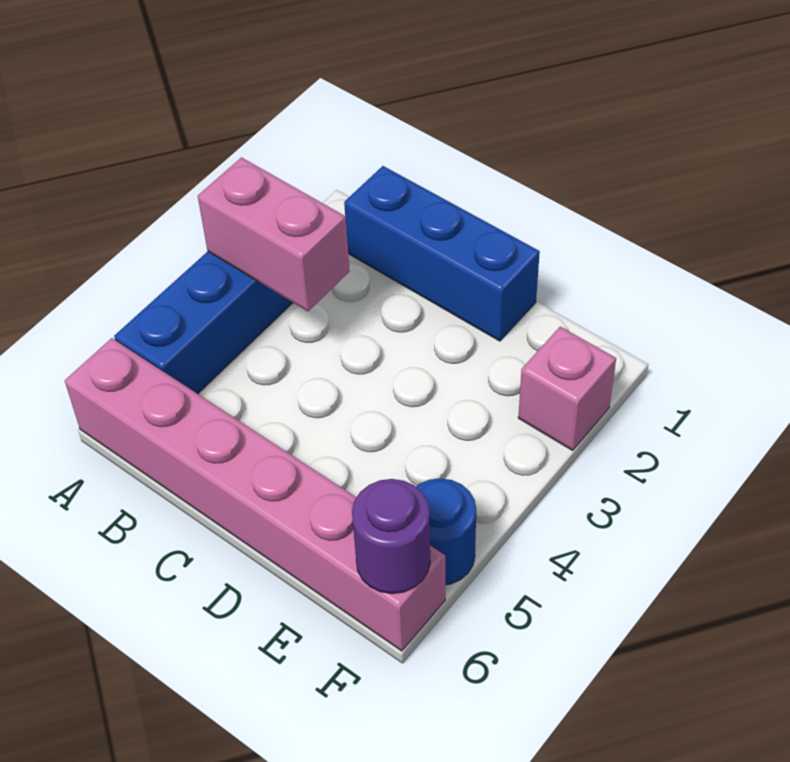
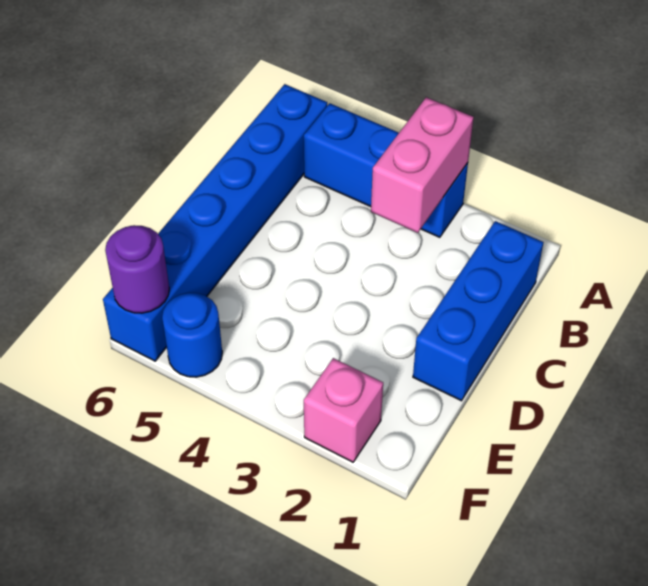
pink brick A6:F6 level 1 -> blue brick A6:F6 level 1

